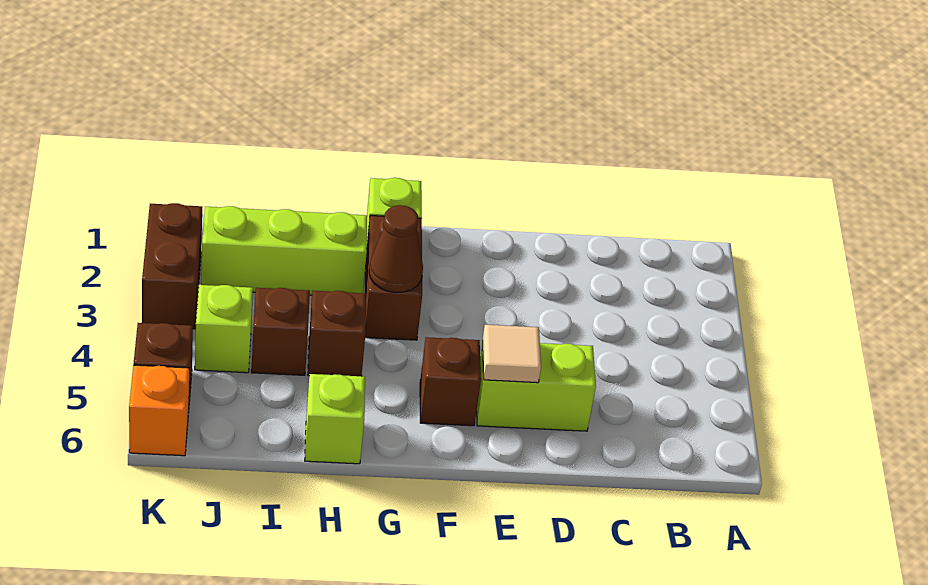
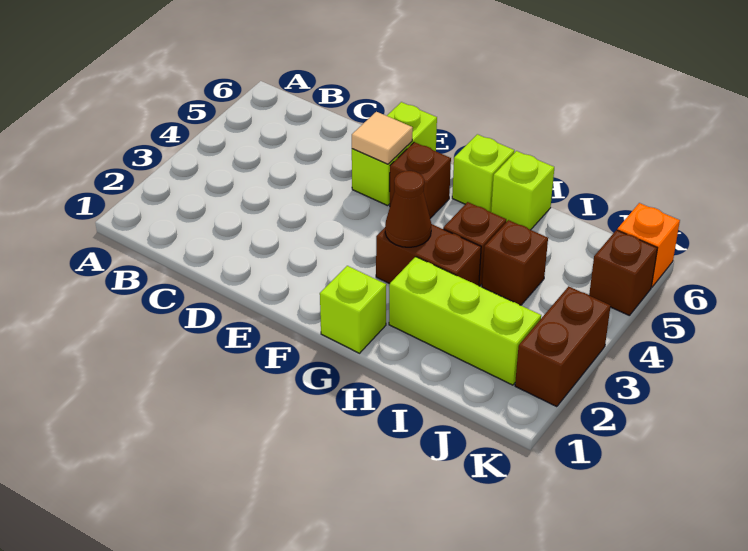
lime brick D5:E5 level 1 -> lime brick E5:E6 level 1
brown brick G2:G3 level 1 -> brown brick G3:H3 level 1
lime brick J4 level 1 -> lime brick G6 level 1

